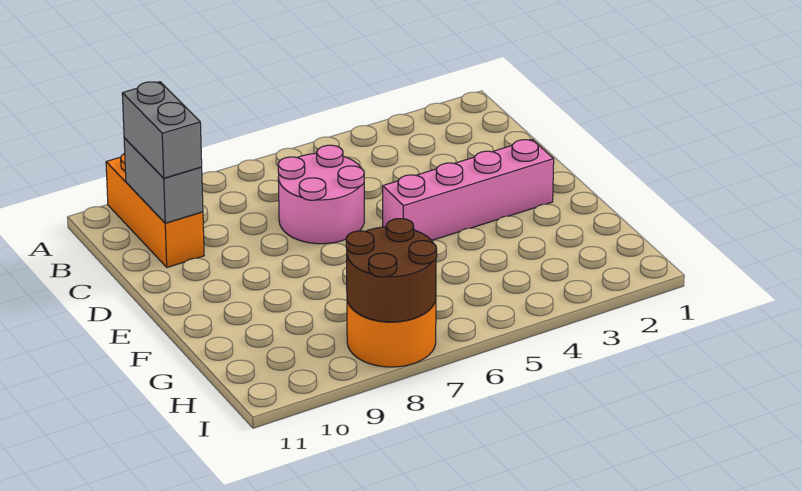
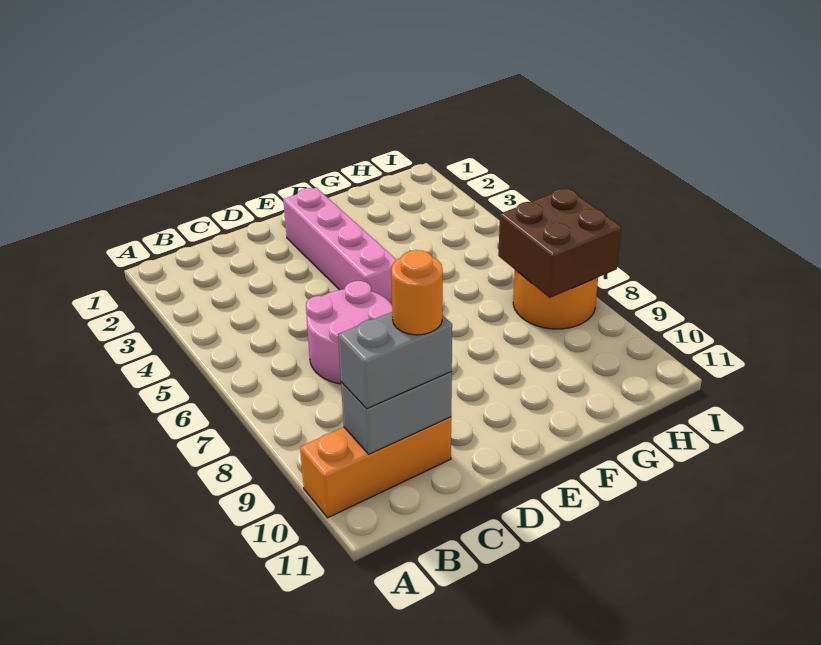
none -> orange round brick C10 level 4
brown round brick H7:I8 level 2 -> brown brick H7:I8 level 2

